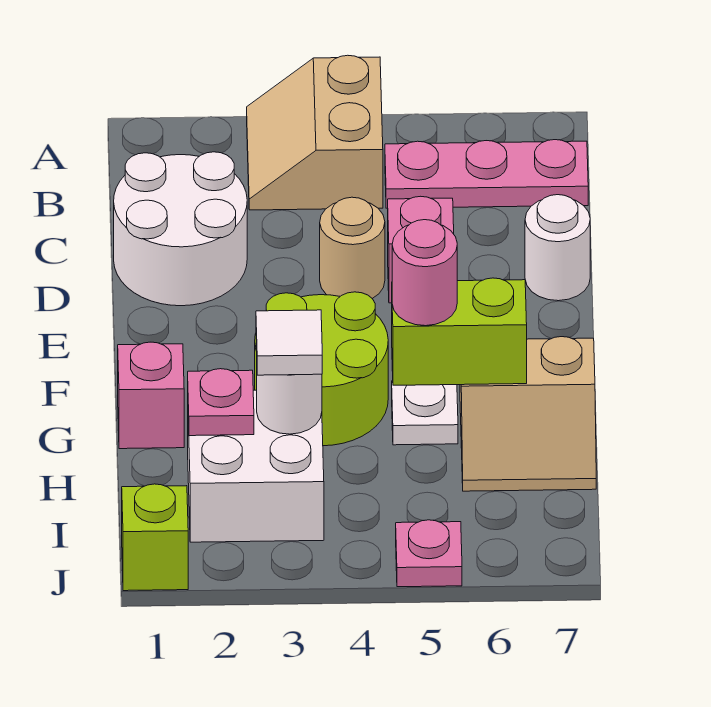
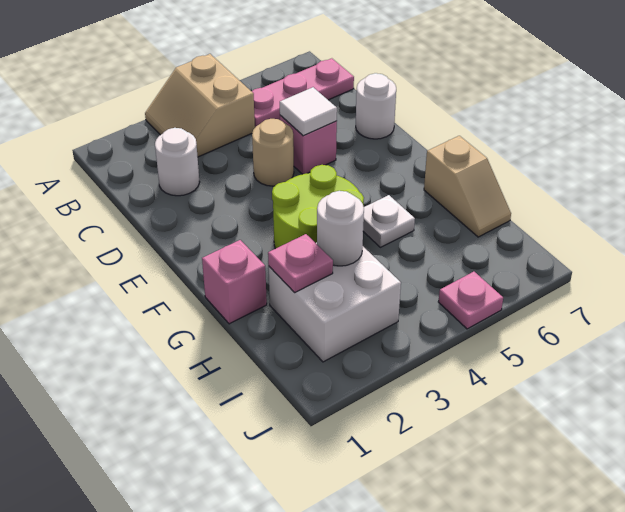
white round brick C1:D2 level 1 -> white round brick C2 level 1
lime brick G5:G6 level 2 -> none
pink round brick G5 level 3 -> none
tan slope G6:H7 level 1 top G -> tan slope G7:H7 level 1 top G
white tile H3 level 3 -> white tile D5 level 2
lime brick J1 level 1 -> none

